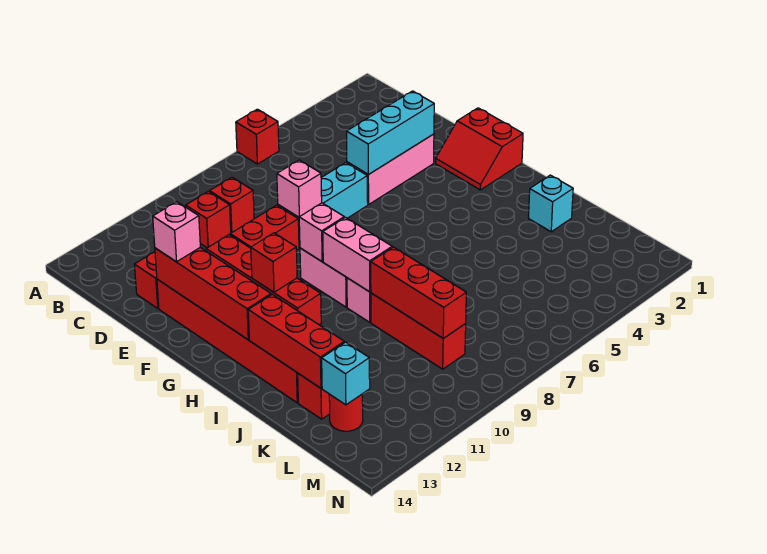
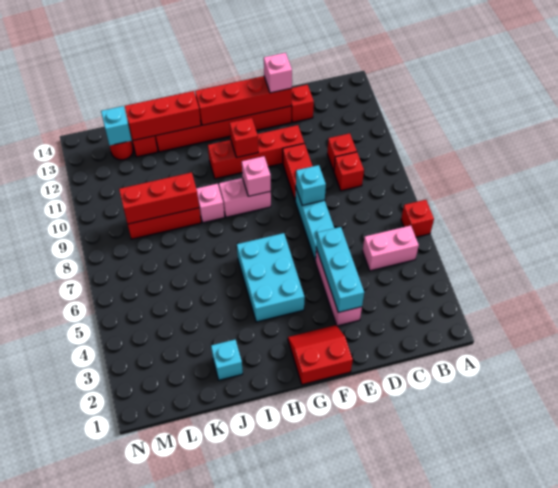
pink brick E8 level 2 -> cyan brick E8 level 2
none -> cyan brick G4:H6 level 1
pink brick H9:I9 level 2 -> pink brick B5:C5 level 1

